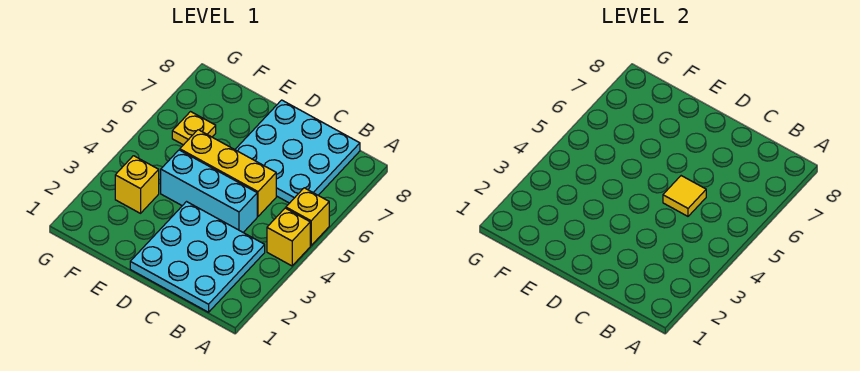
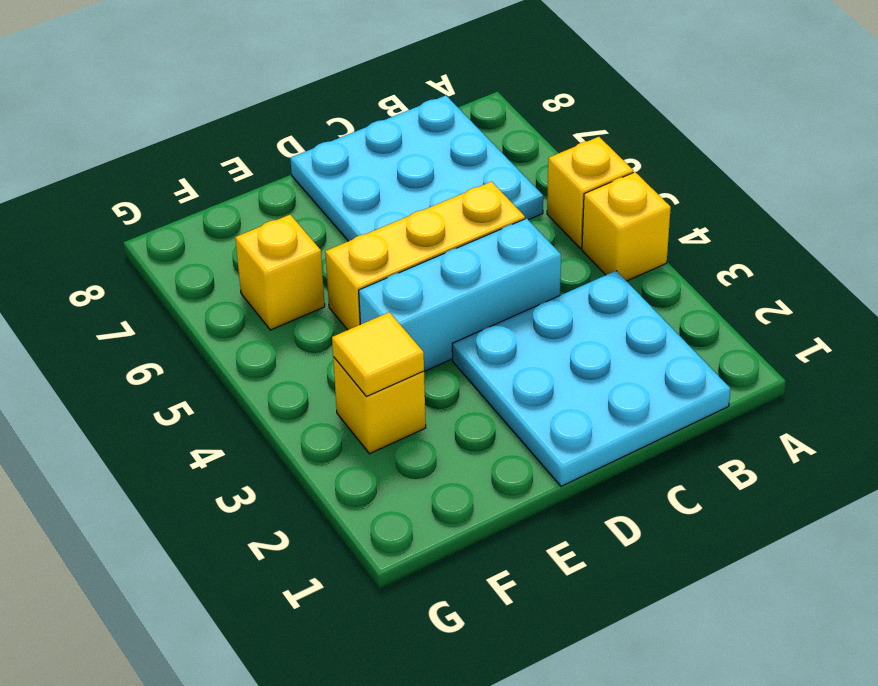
yellow tile C5 level 2 -> yellow tile F3 level 2
yellow plate F6 level 1 -> yellow brick F6 level 1

